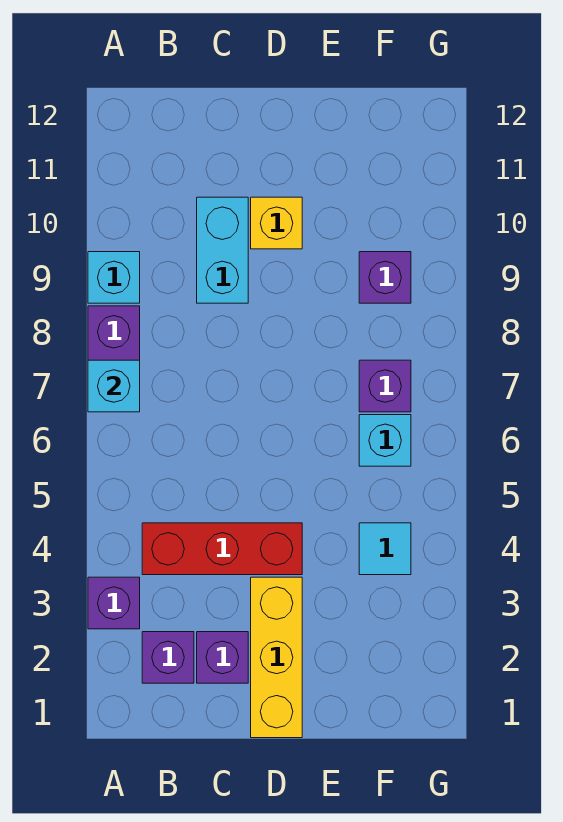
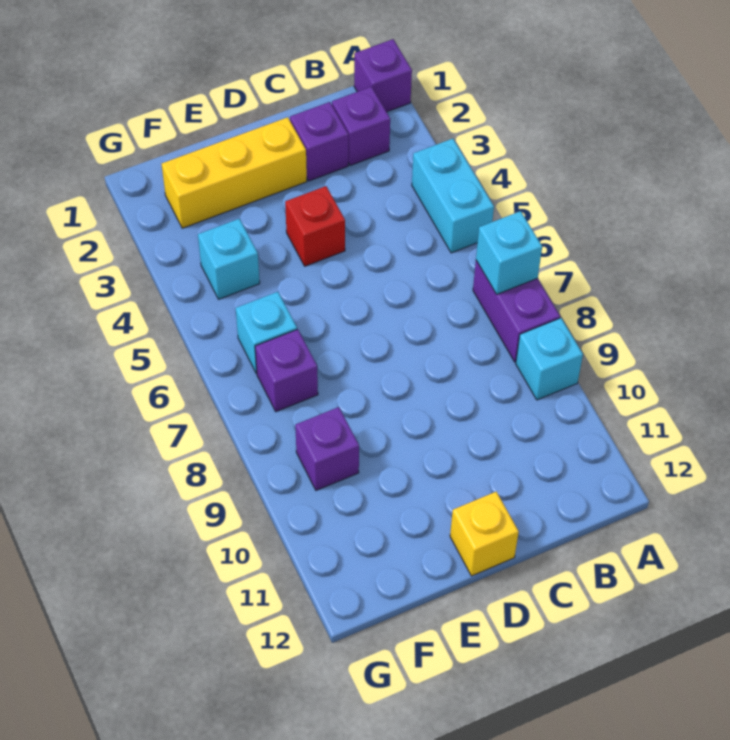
purple brick A3 level 1 -> purple brick A1 level 1
red brick B4:D4 level 1 -> red brick D4 level 1
cyan brick C9:C10 level 1 -> cyan brick A4:A5 level 1
yellow brick D1:D3 level 1 -> yellow brick D2:F2 level 1
yellow brick D10 level 1 -> yellow brick D12 level 1
cyan tile F4 level 1 -> cyan brick F4 level 1

